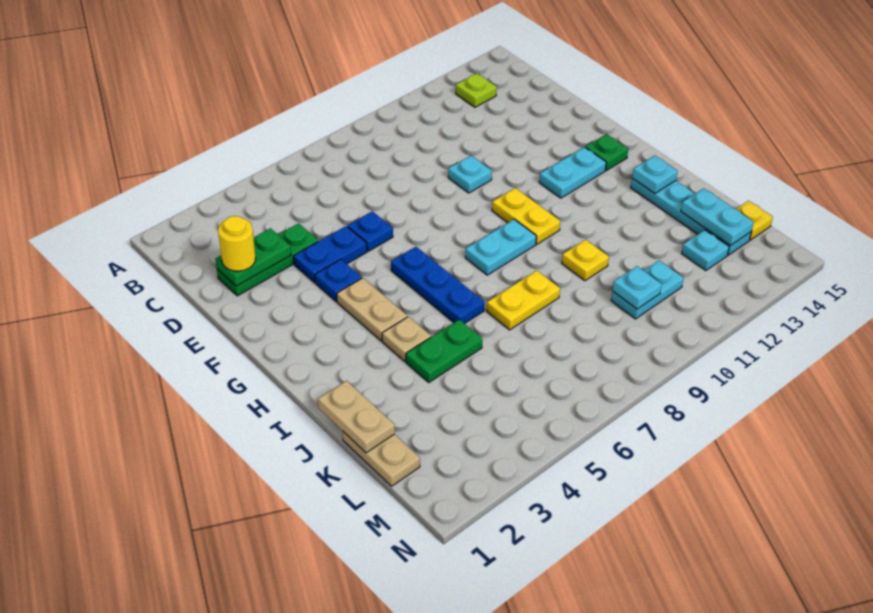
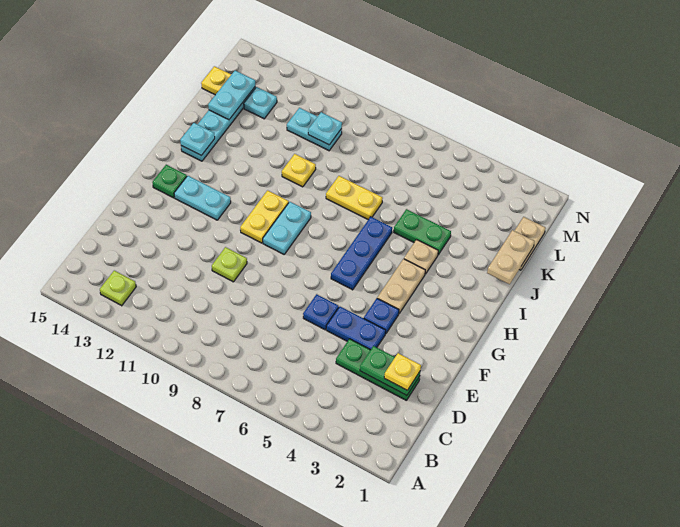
yellow round brick D2 level 3 -> yellow plate D2 level 3
cyan plate E10 level 1 -> lime plate E10 level 1
cyan plate H8:H9 level 1 -> cyan plate G9:H9 level 1

